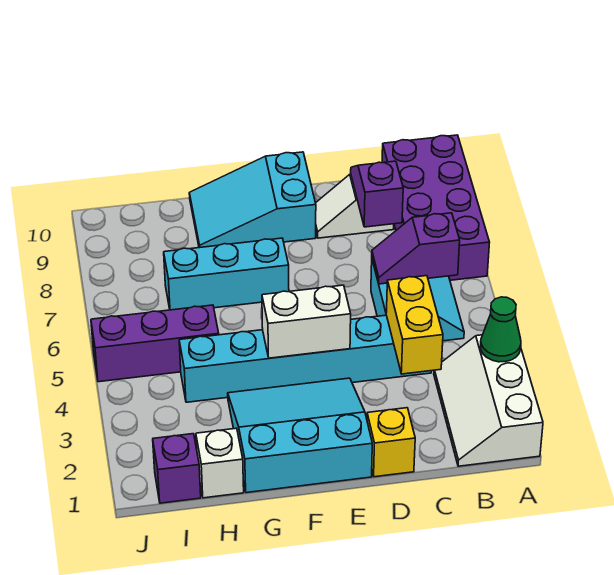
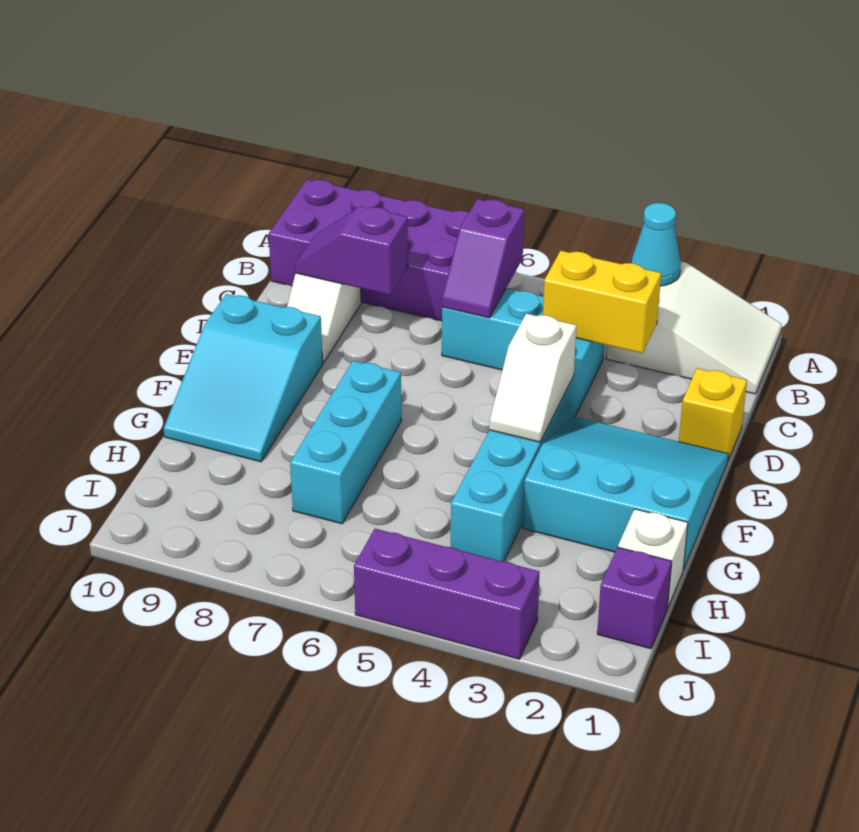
white slope A1:B3 level 1 top A -> white slope A1:B3 level 1 top 3
green cone A3 level 2 -> cyan cone A3 level 2
cyan slope E1:G3 level 1 top 1 -> cyan slope E1:G3 level 1 top G
white brick E4:F4 level 2 -> white slope E4:F4 level 2 top E
purple brick H5:J5 level 1 -> purple brick J3:J5 level 1

